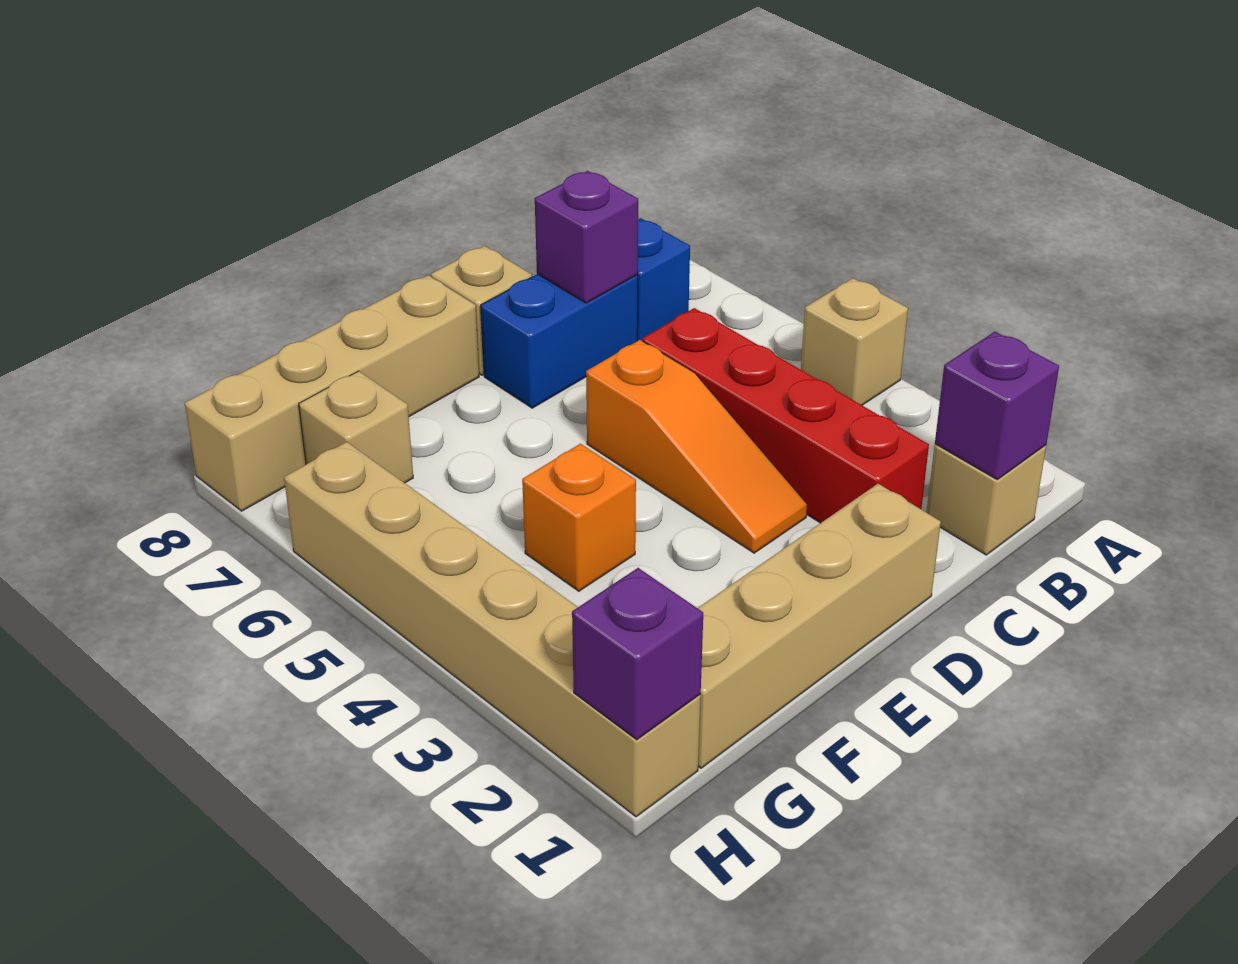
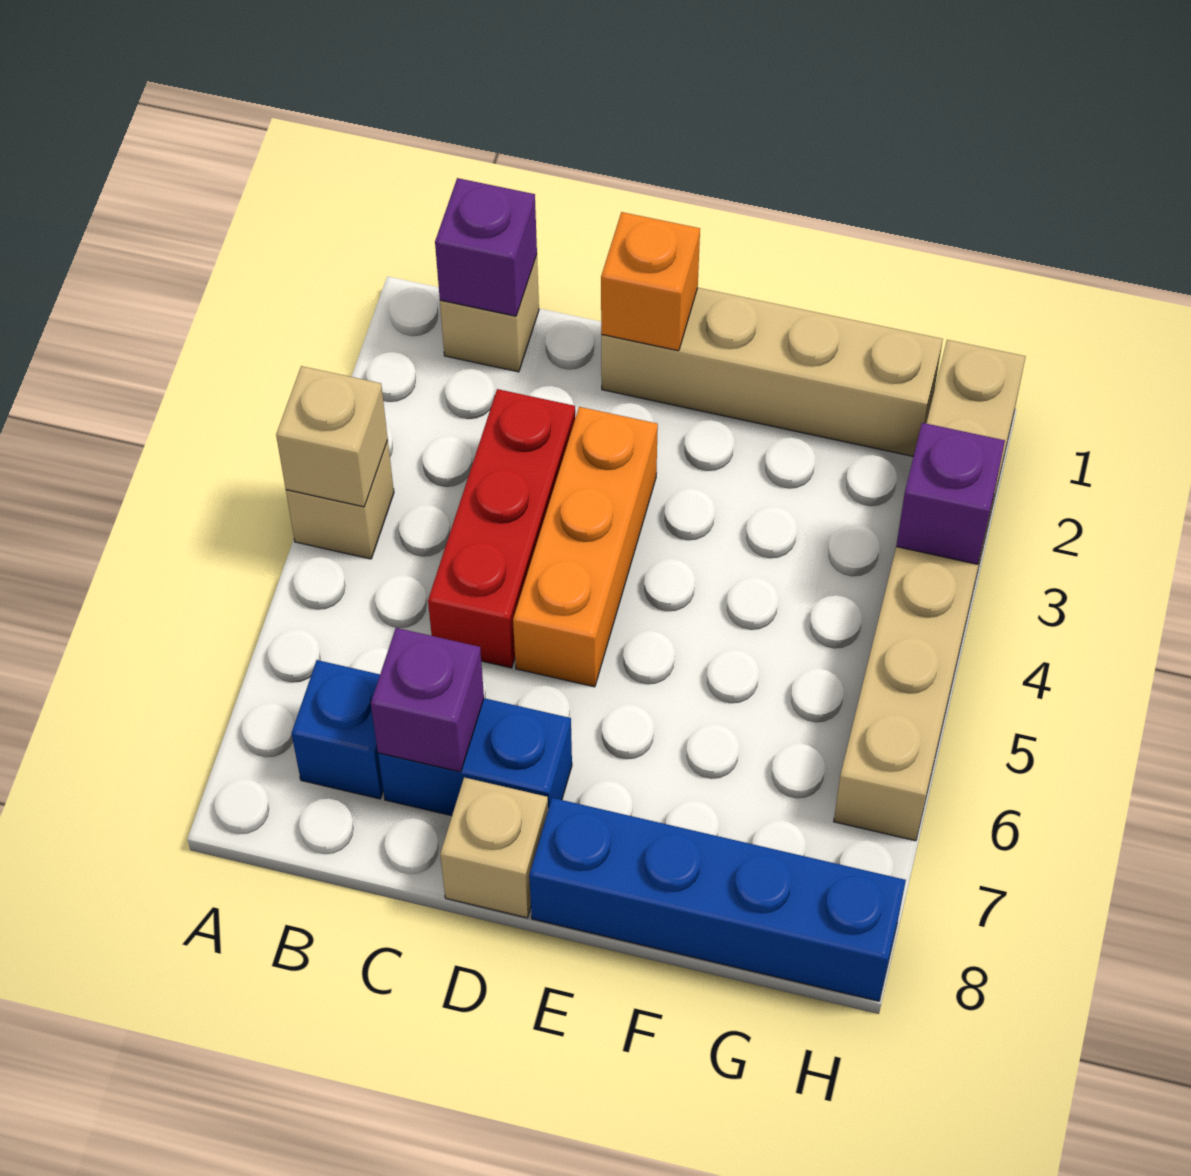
red brick C2:C5 level 1 -> red brick C3:C5 level 1
orange slope D3:D5 level 1 top 5 -> orange brick D3:D5 level 1
tan brick E8:H8 level 1 -> blue brick E8:H8 level 1
orange brick F4 level 1 -> orange brick D1 level 2
tan brick G7 level 1 -> tan brick A4 level 2
purple brick H1 level 2 -> purple brick H3 level 2

